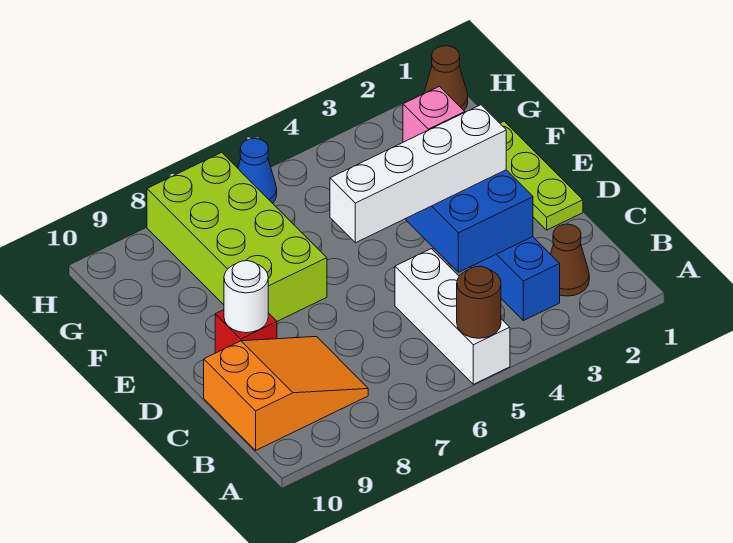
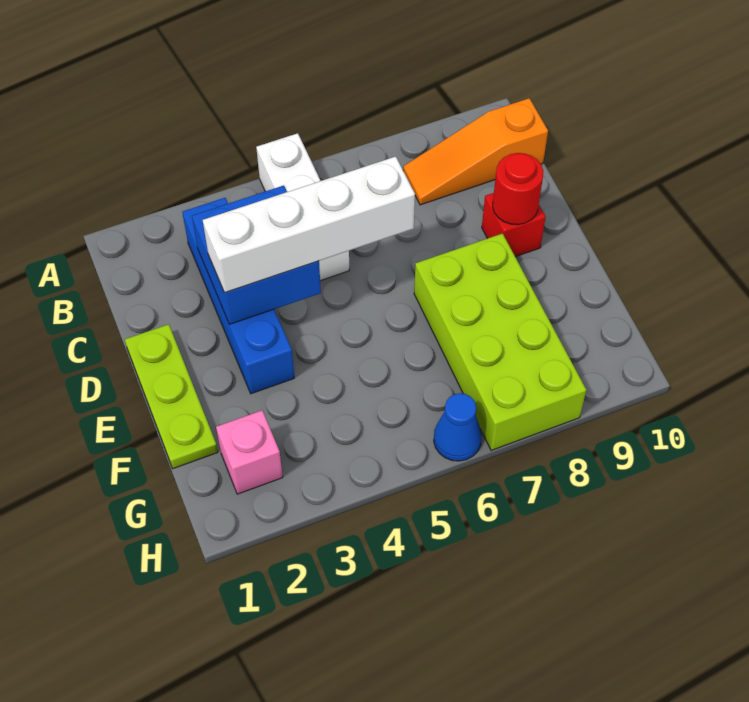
brown round brick A5 level 2 -> none
brown cone B2 level 1 -> none
orange slope B8:C10 level 1 top 10 -> orange slope B8:B10 level 1 top 10
white round brick D9 level 2 -> red round brick D9 level 2
brown cone H1 level 1 -> none

